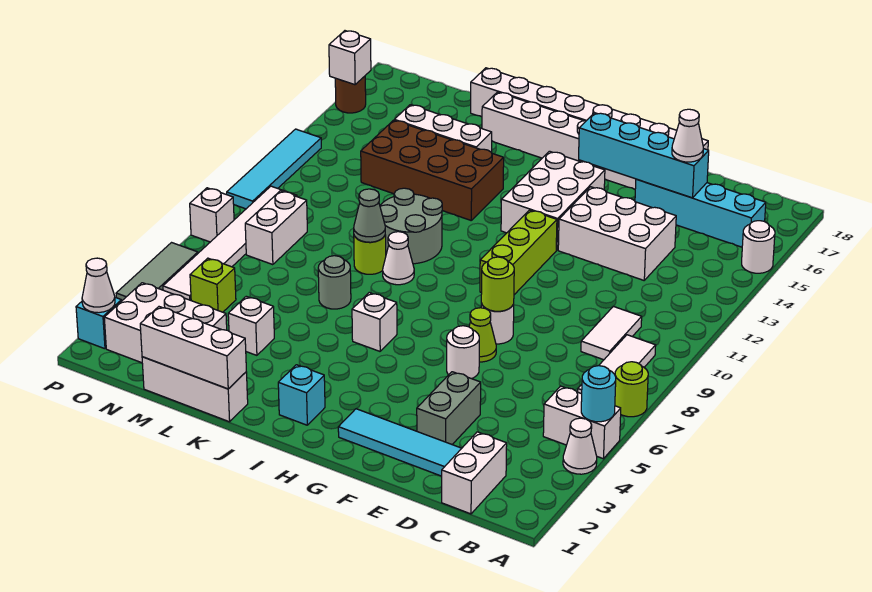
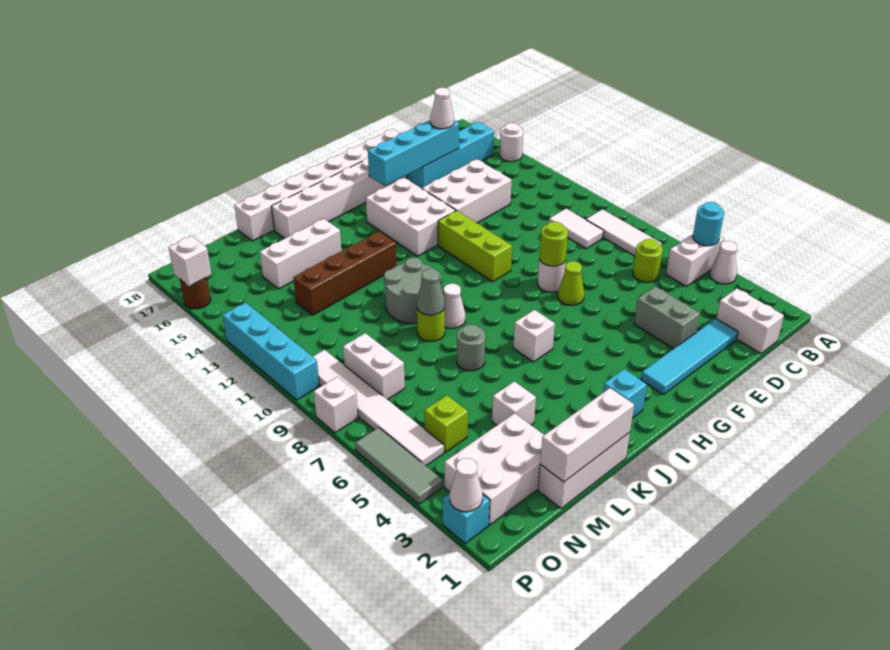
lime round brick A7 level 1 -> lime round brick C6 level 1
white round brick F6 level 1 -> none
brown brick J13:M14 level 1 -> brown brick J13:M13 level 1
cyan tile P10:P13 level 1 -> cyan brick P10:P13 level 1

